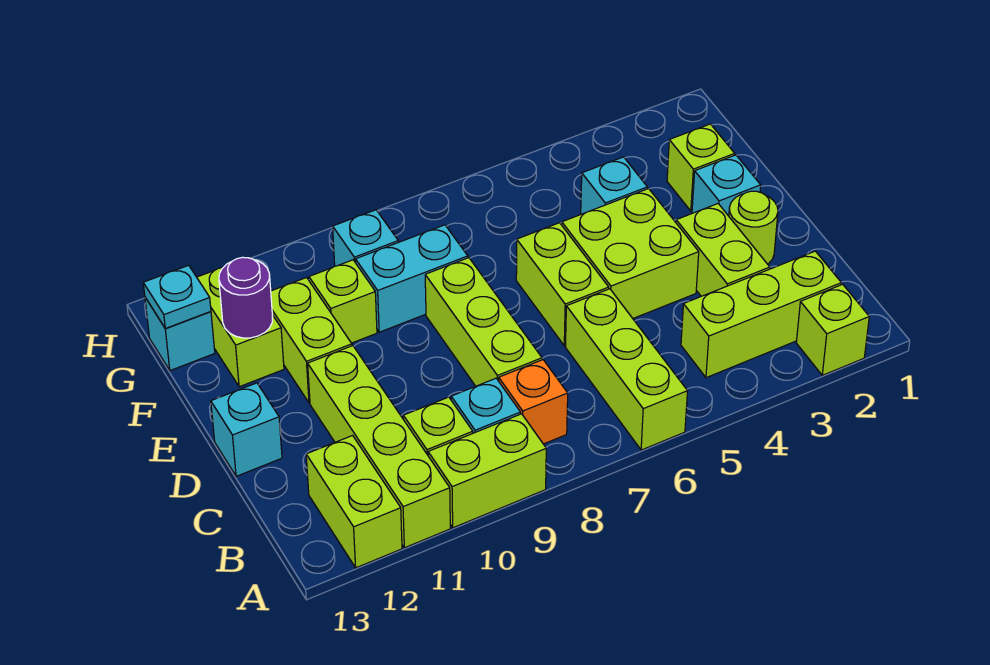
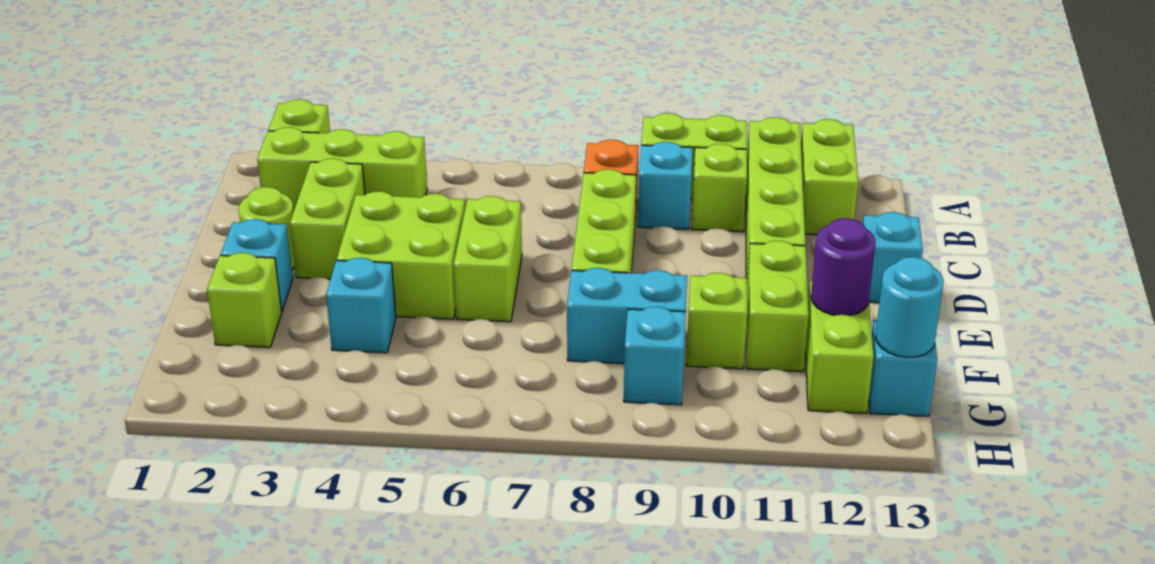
lime brick A6:C6 level 1 -> none
cyan plate G13 level 2 -> cyan round brick G13 level 2

